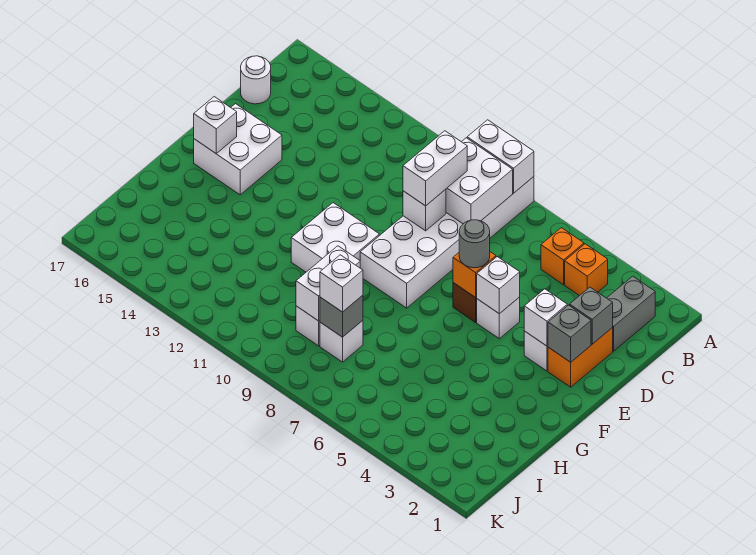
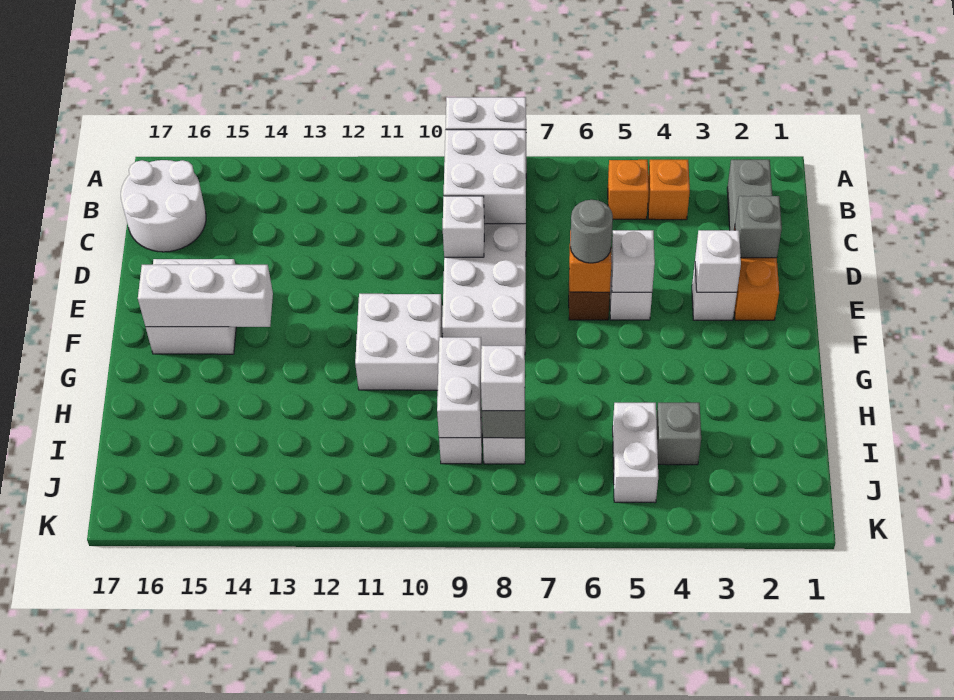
white brick C9:D9 level 3 -> white brick I5:J5 level 1
white round brick C17 level 1 -> white round brick B16:C17 level 1
grey brick E2 level 2 -> grey brick I4 level 1
white brick F16 level 2 -> white brick F14:F16 level 2

